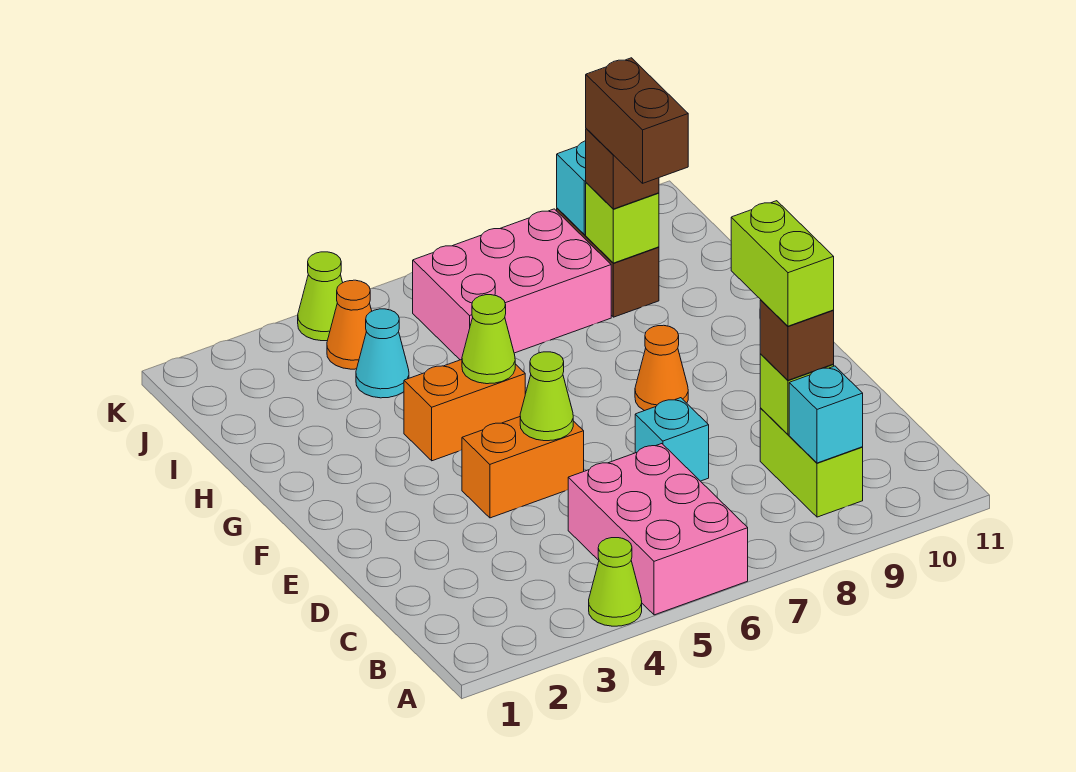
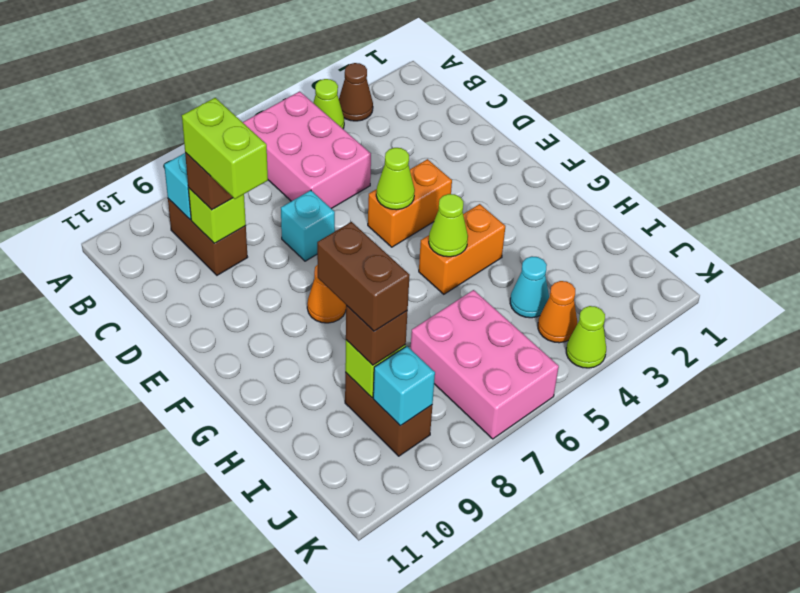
none -> brown cone A3 level 1
lime brick B9:C9 level 1 -> brown brick B9:C9 level 1
pink brick I6:J8 level 1 -> pink brick I6:K7 level 1

